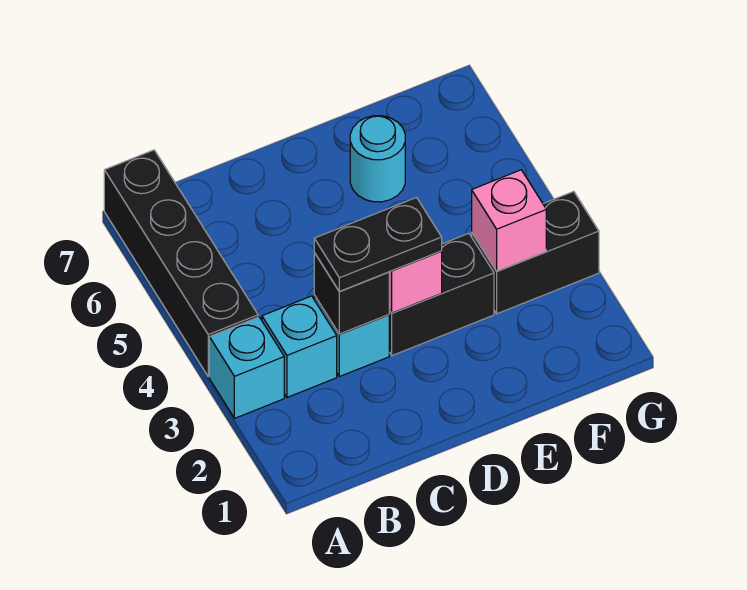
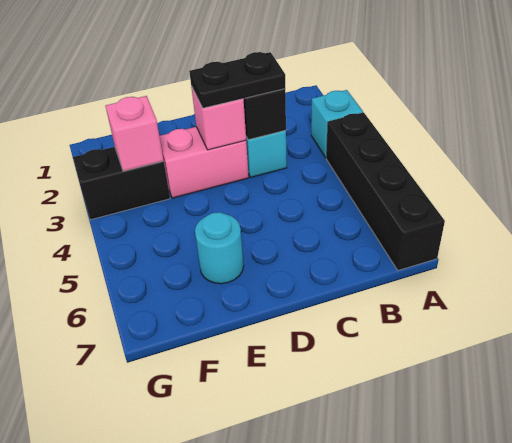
cyan brick B3 level 1 -> none
black brick D3:E3 level 1 -> pink brick D3:E3 level 1

